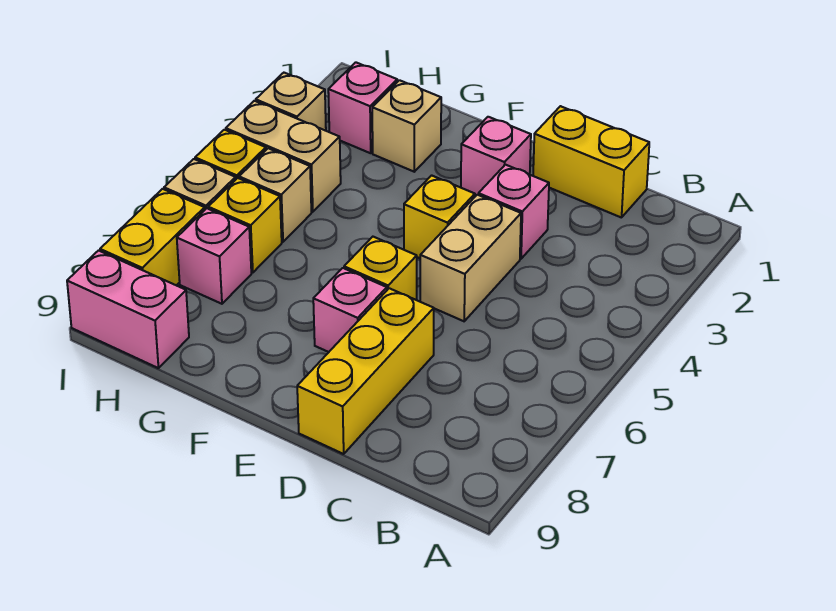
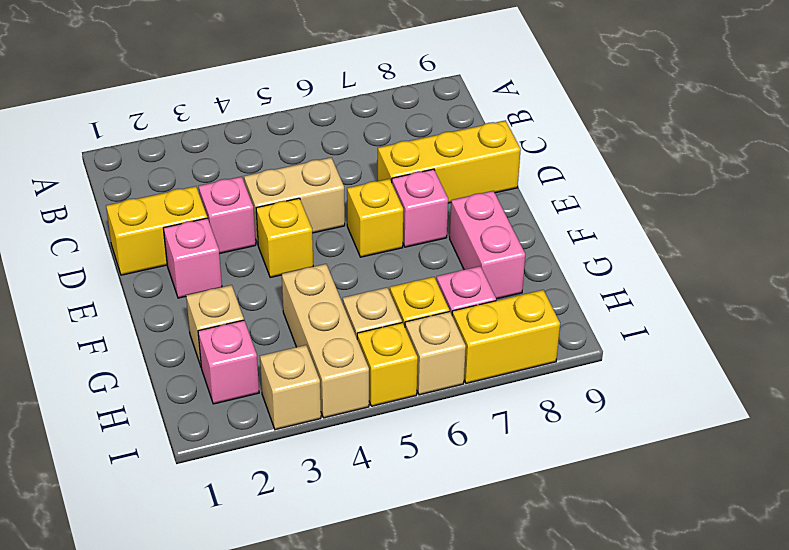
yellow brick C1:D1 level 1 -> yellow brick D1:D2 level 1
tan brick H4:I4 level 1 -> tan brick G4:I4 level 1
pink brick H9:I9 level 1 -> pink brick F8:G8 level 1

